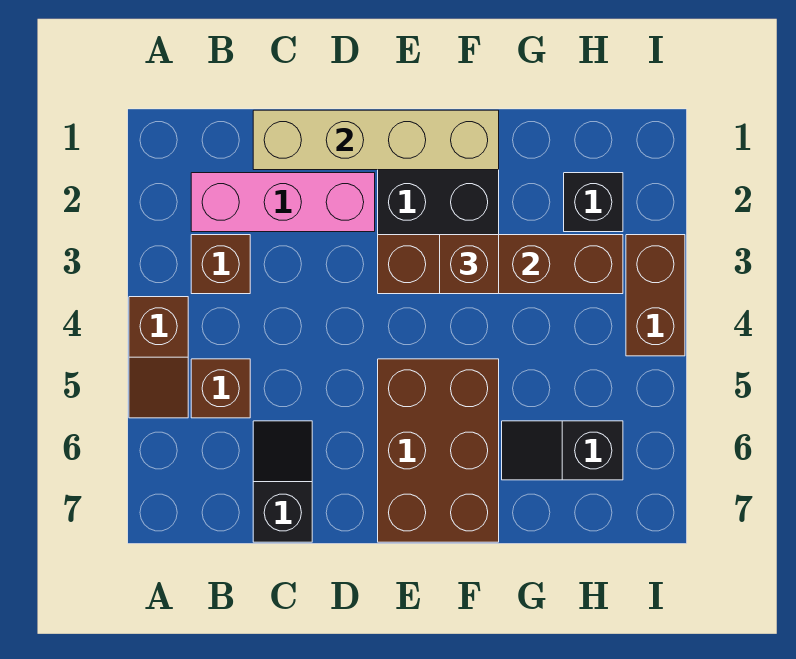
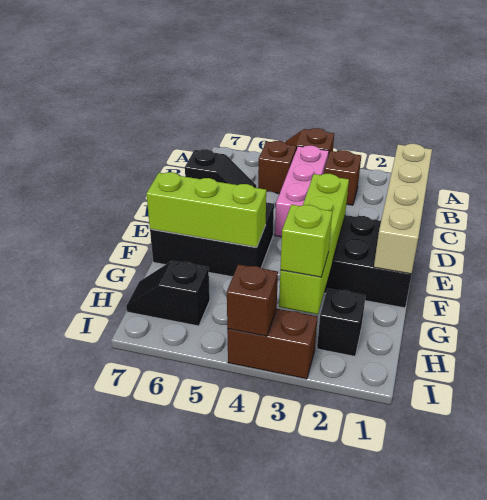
pink brick B2:D2 level 1 -> pink brick B4:D4 level 1
brown brick E3:H3 level 2 -> lime brick E3:H3 level 2
brown brick E5:F7 level 1 -> black brick E5:F7 level 1
brown brick F3 level 3 -> brown brick I4 level 2
none -> lime brick F5:F7 level 2
black slope G6:H6 level 1 top H -> black slope H6:H7 level 1 top 6
none -> lime brick H3 level 3

